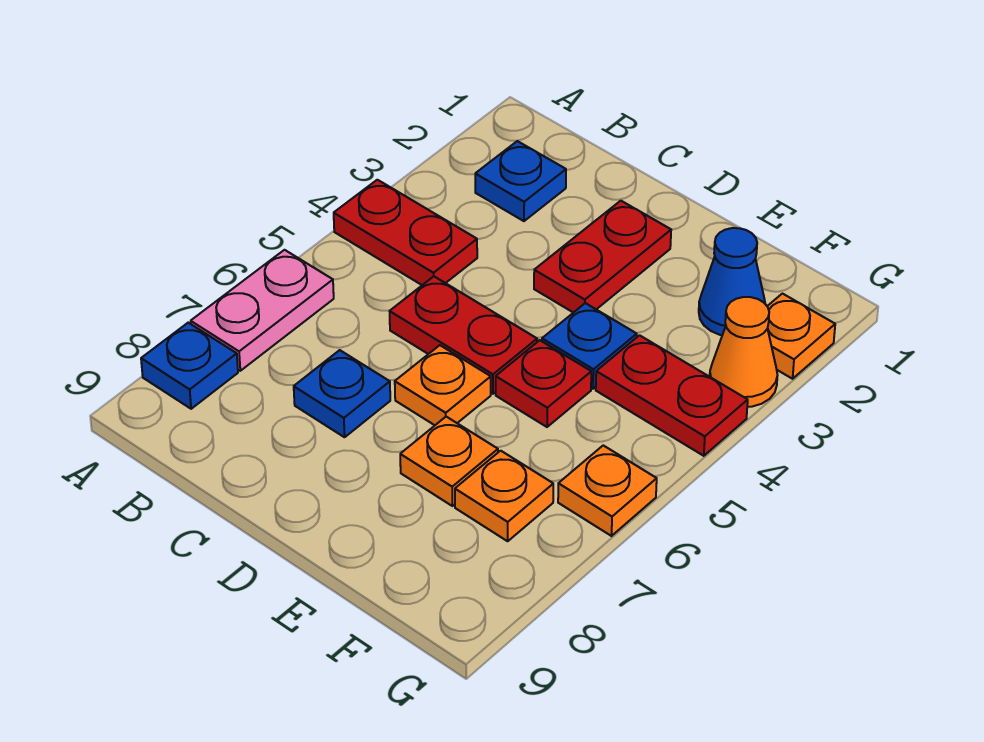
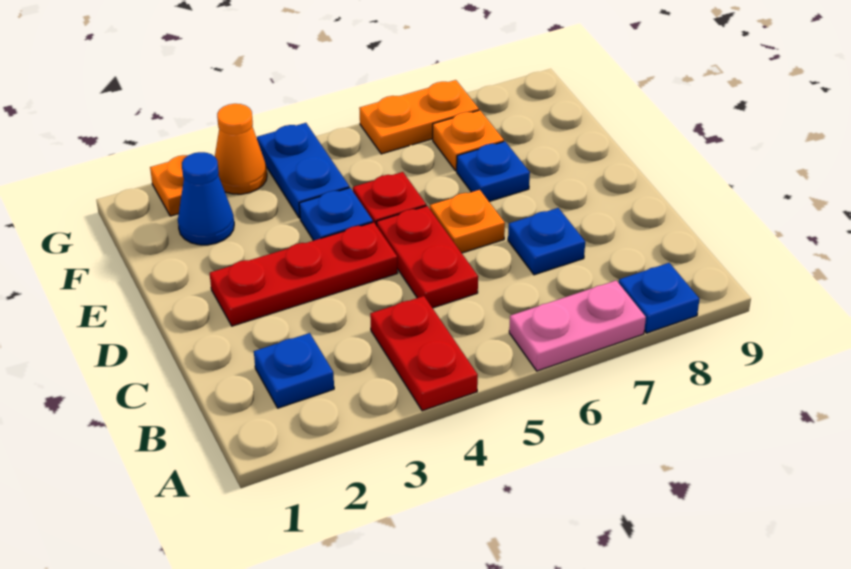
red plate D2:D3 level 1 -> red plate D2:D4 level 1
orange plate E7 level 1 -> blue plate E7 level 1
red plate F4:G4 level 1 -> blue plate F4:G4 level 1
orange plate G6 level 1 -> orange plate G6:G7 level 1

